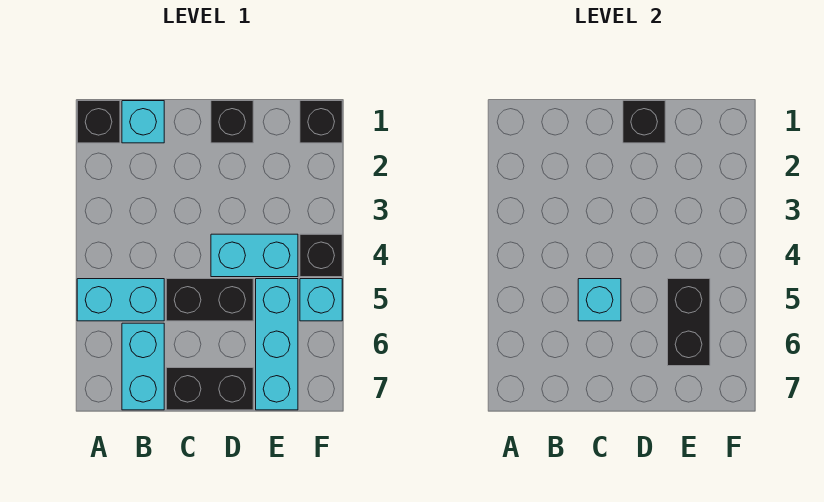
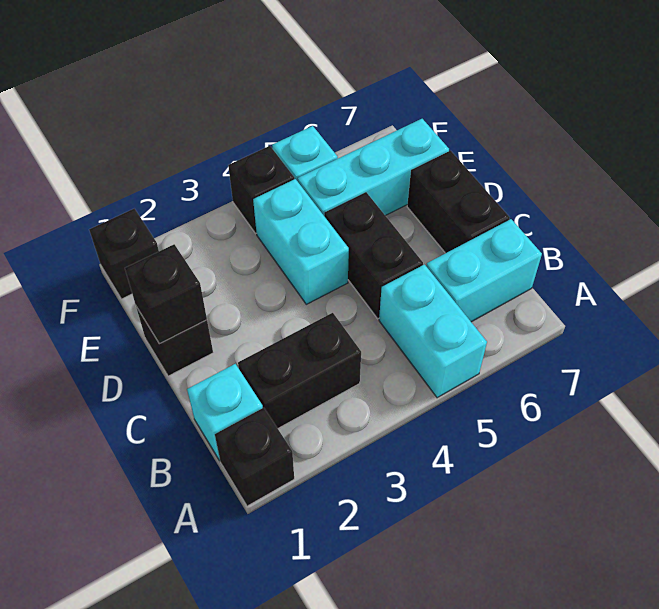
cyan brick C5 level 2 -> none
black brick E5:E6 level 2 -> black brick B2:B3 level 1

